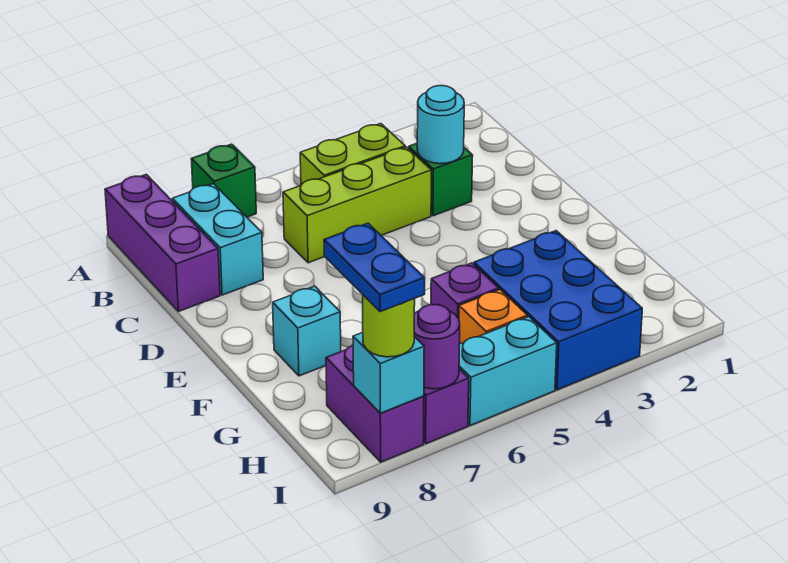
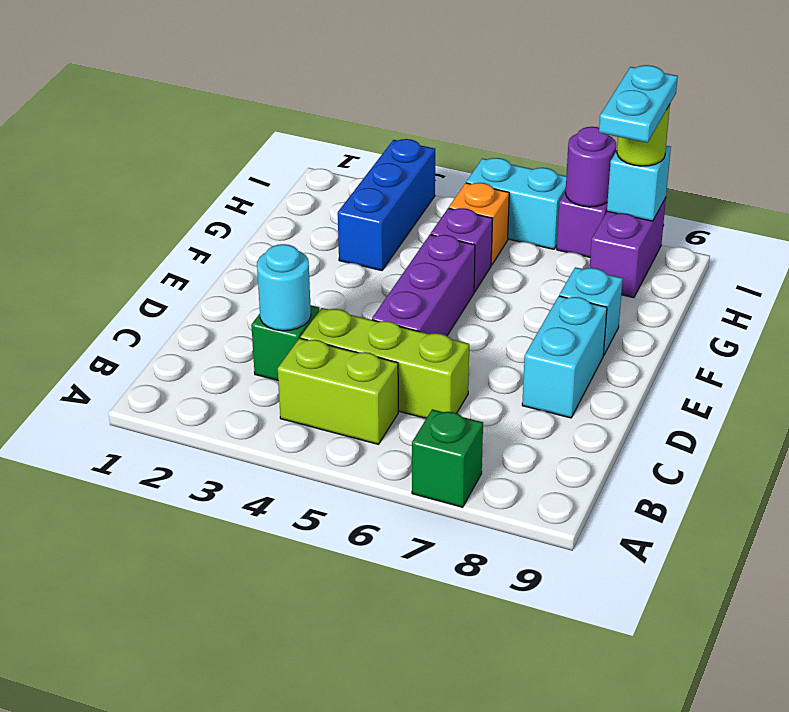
purple brick A9:C9 level 1 -> purple brick D5:F5 level 1
cyan brick B8:C8 level 1 -> cyan brick D8:E8 level 1
blue brick G3:I4 level 1 -> blue brick G3:I3 level 1
blue plate H8:I8 level 4 -> cyan plate H8:I8 level 4

